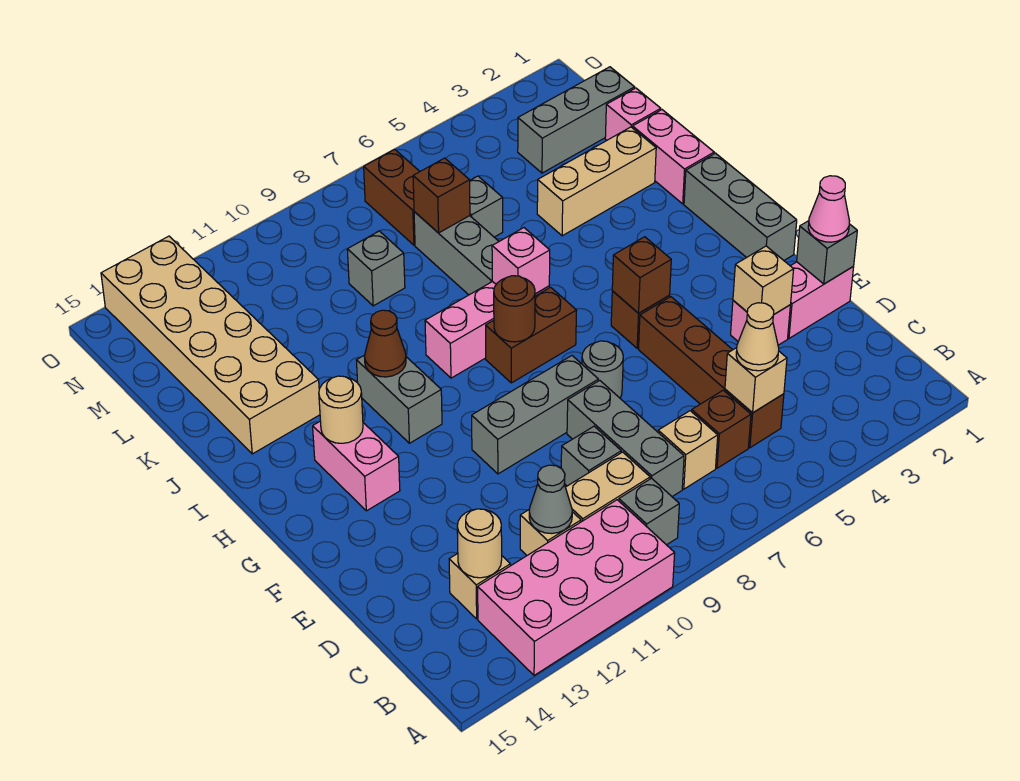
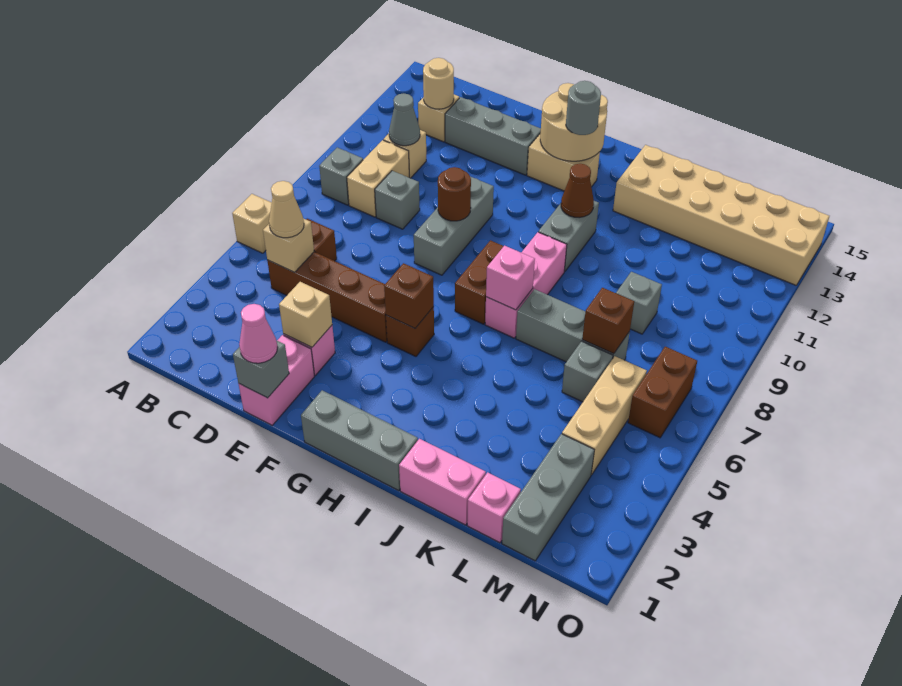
pink brick A10:B13 level 1 -> none
tan brick C7 level 1 -> tan brick A6 level 1
grey brick C8:E8 level 1 -> grey brick D13:F13 level 1
grey round brick F7 level 1 -> grey round brick H13 level 3
pink brick G13:H13 level 1 -> tan brick G13:H13 level 1
brown round brick H8 level 2 -> brown round brick F9 level 2
grey brick H11:I11 level 1 -> grey brick I10:I11 level 1
tan round brick H13 level 2 -> tan round brick G13:H14 level 2
tan brick K2:K4 level 1 -> tan brick M4:M6 level 1
brown brick M7:N7 level 1 -> brown brick N6:N7 level 1

